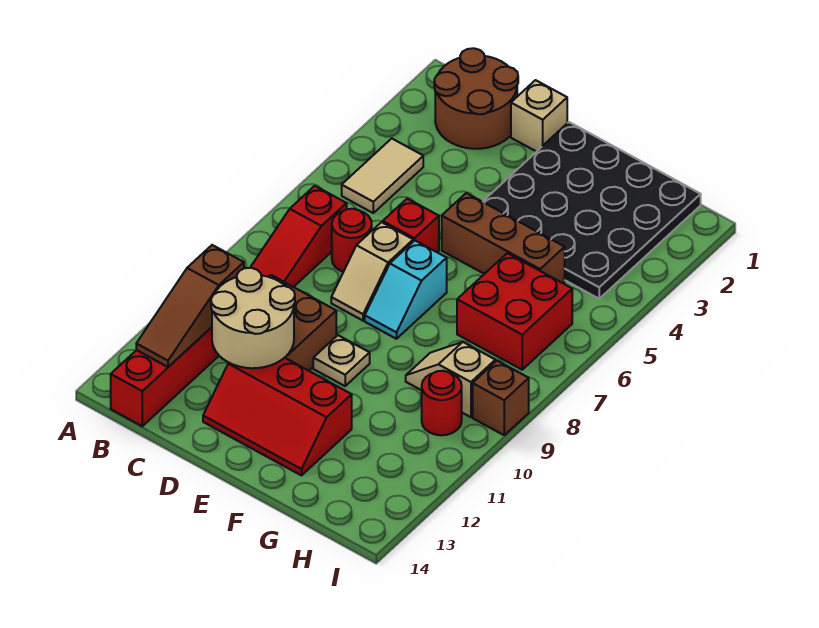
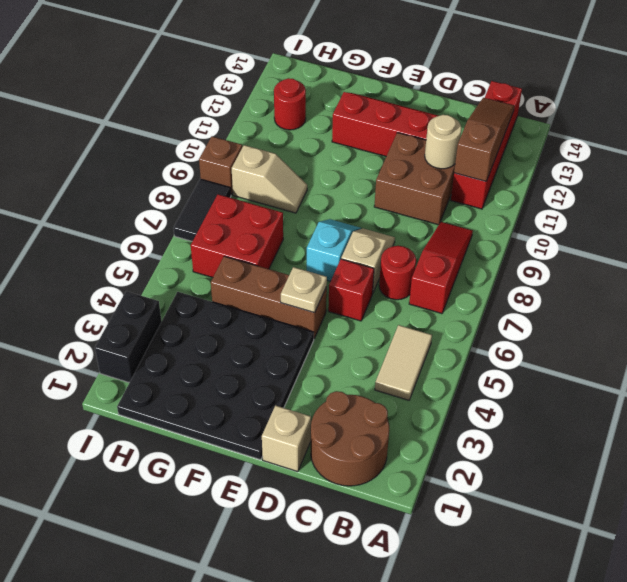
tan round brick C11:D12 level 2 -> tan round brick C11 level 2
tan plate E10 level 1 -> tan plate E5 level 2
red round brick H10 level 1 -> red round brick H12 level 1
none -> black brick I2:I3 level 1
none -> black tile I7:I8 level 1

